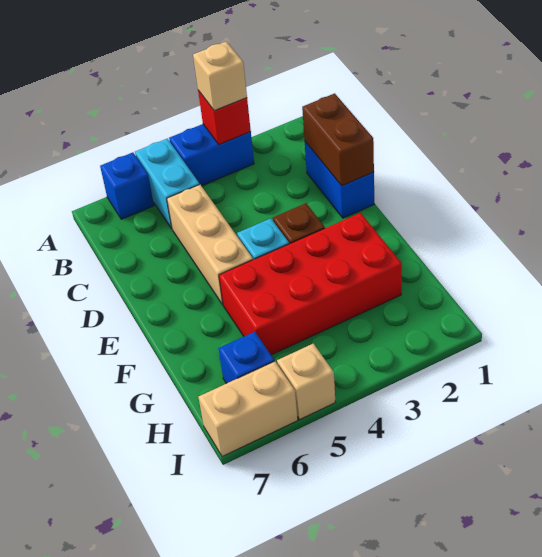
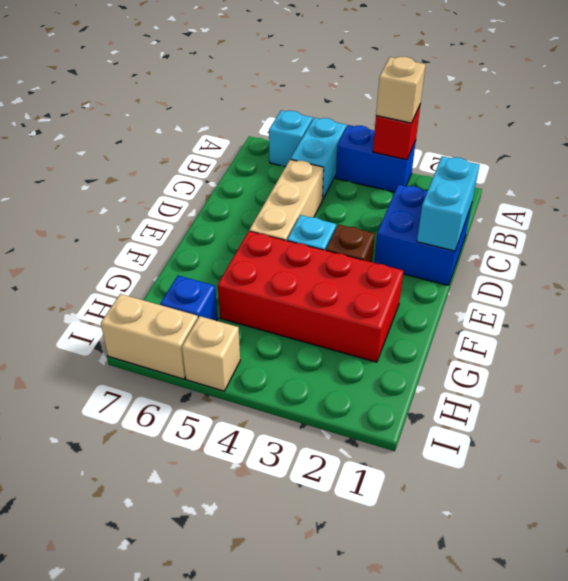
blue brick A6 level 1 -> cyan brick A6 level 1
blue brick C1:D1 level 1 -> blue brick C1:D2 level 1
brown brick C1:D1 level 2 -> cyan brick C1:D1 level 2

